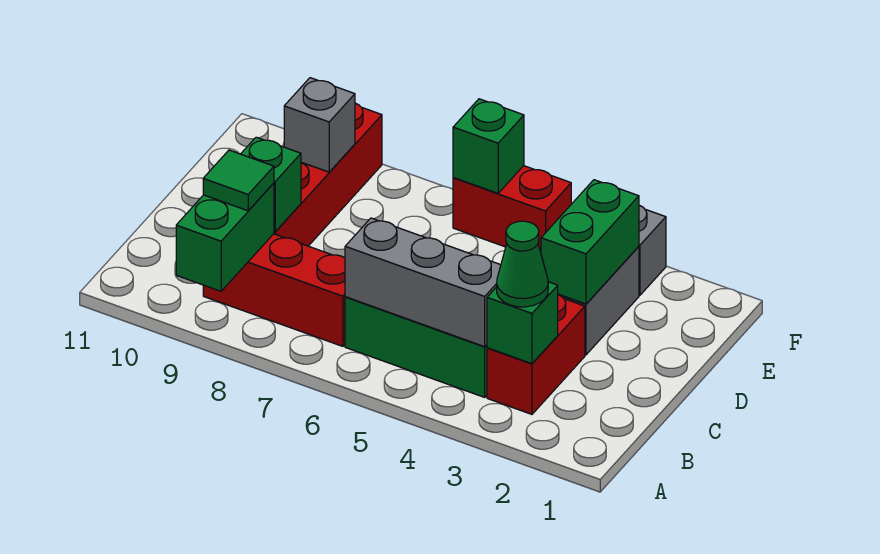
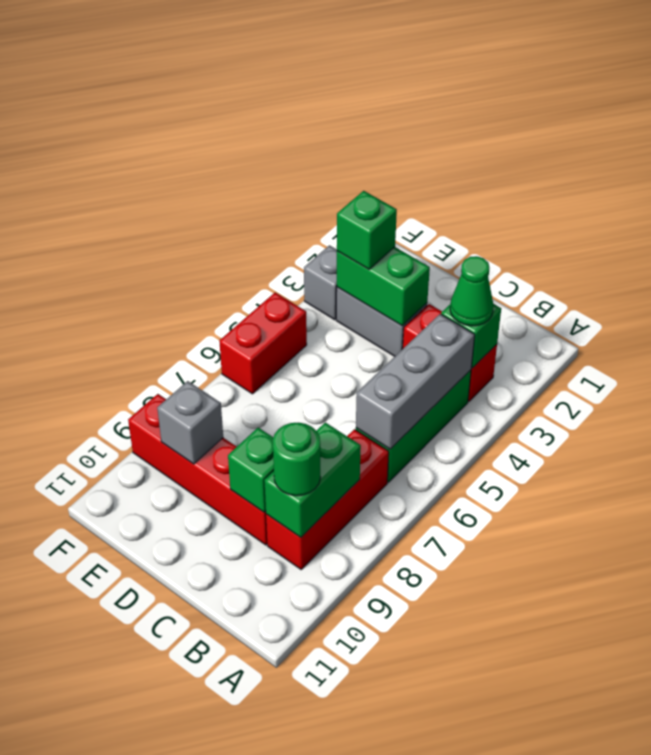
green brick A9:B9 level 2 -> green brick B8:B9 level 2
green tile B9 level 3 -> green round brick B9 level 3
green brick F6 level 2 -> green brick E3 level 3

